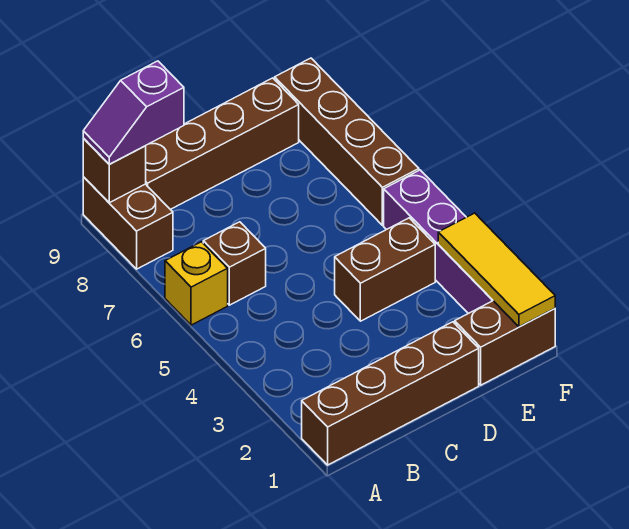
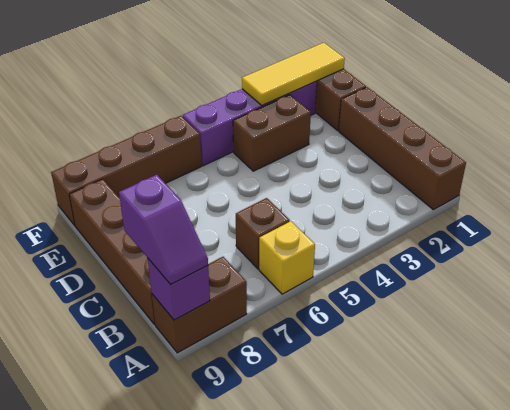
brown brick A9 level 2 -> purple brick A9 level 2
brown brick D4:E4 level 1 -> brown brick E3:E4 level 1

